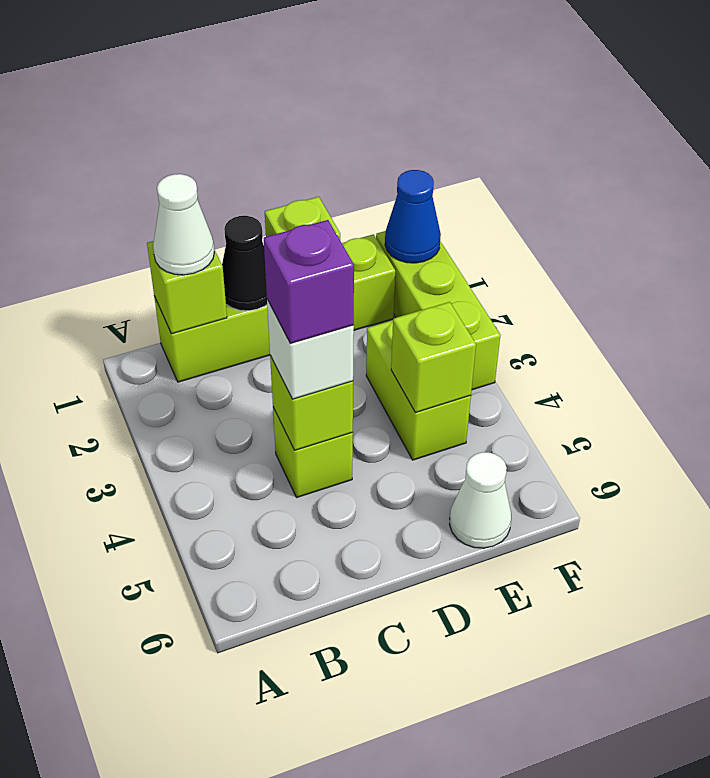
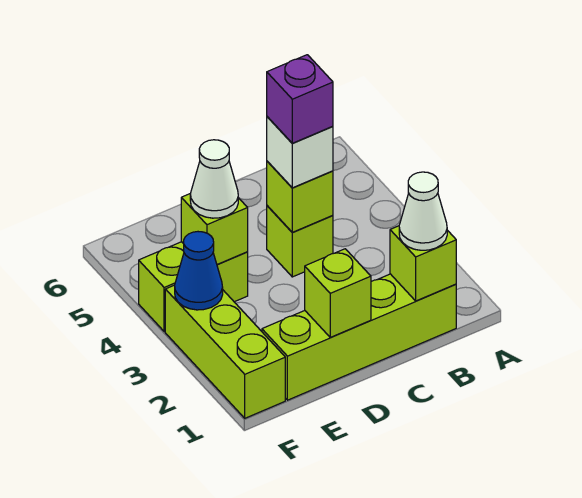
black cone C1 level 2 -> none
lime brick E3:E4 level 1 -> lime brick E4:F4 level 1
white cone E6 level 1 -> white cone E4 level 3
blue cone F1 level 2 -> blue cone F3 level 2

